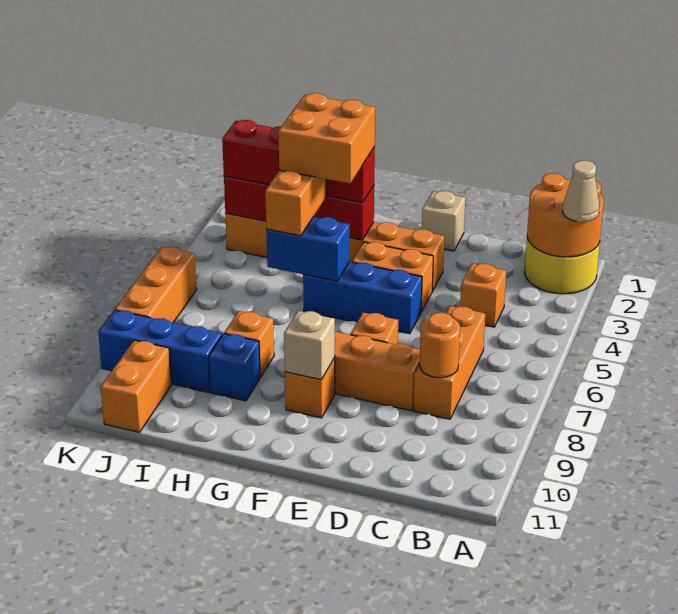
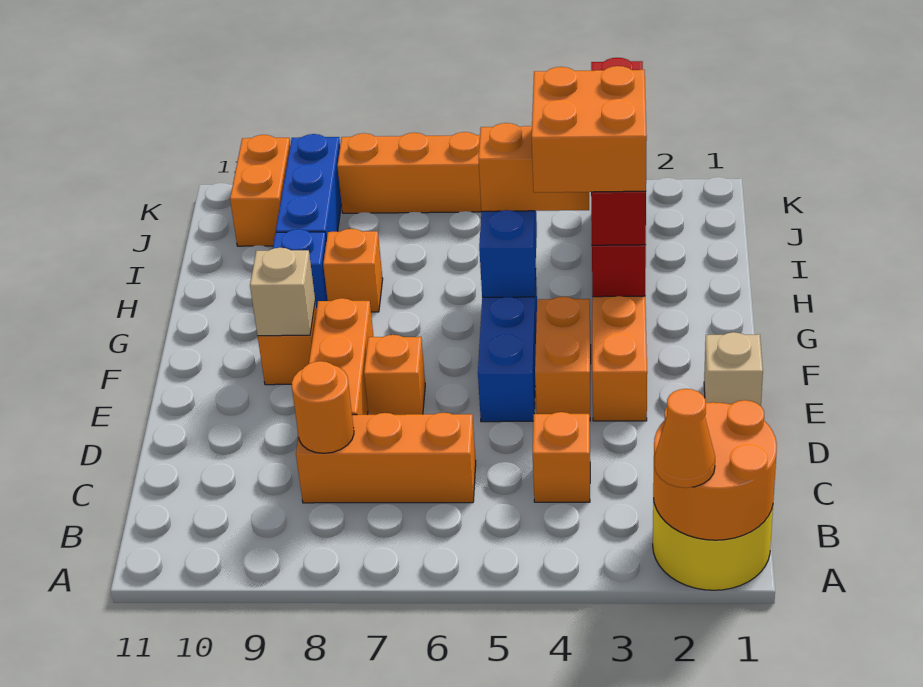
tan cone A2 level 3 -> orange cone A2 level 3
orange brick J10:J11 level 1 -> orange brick J10:K10 level 1

